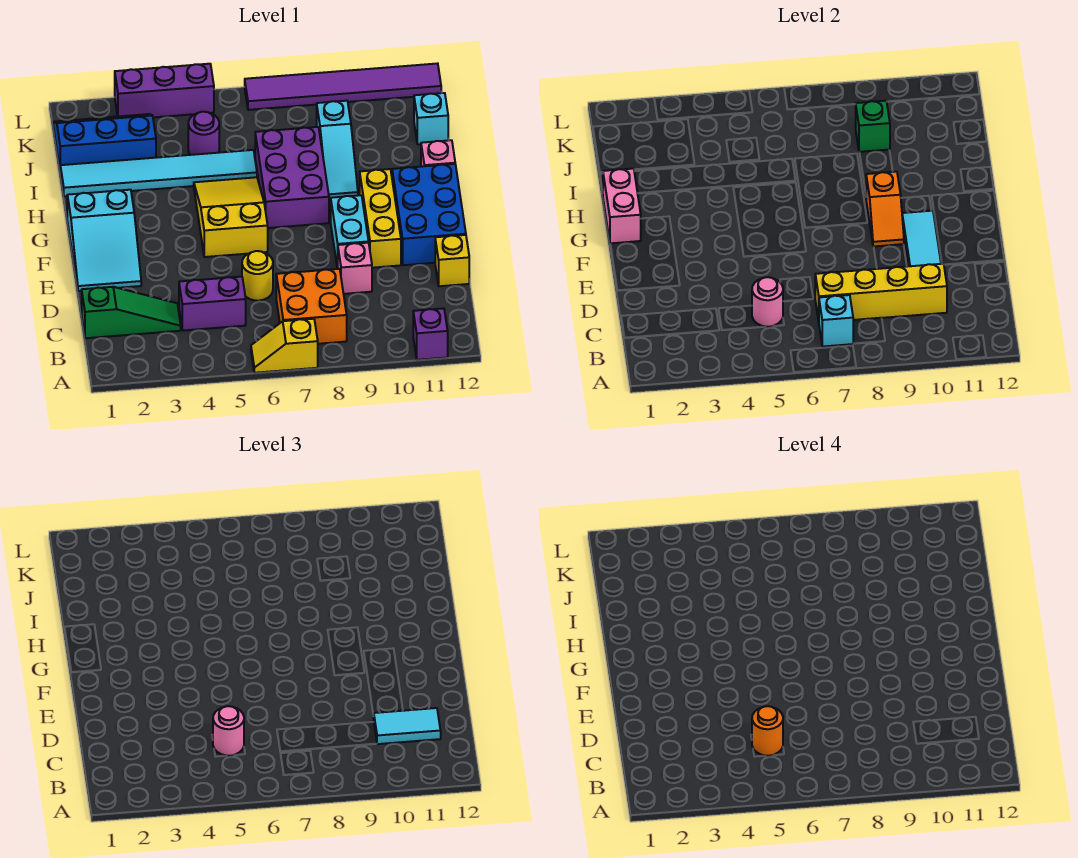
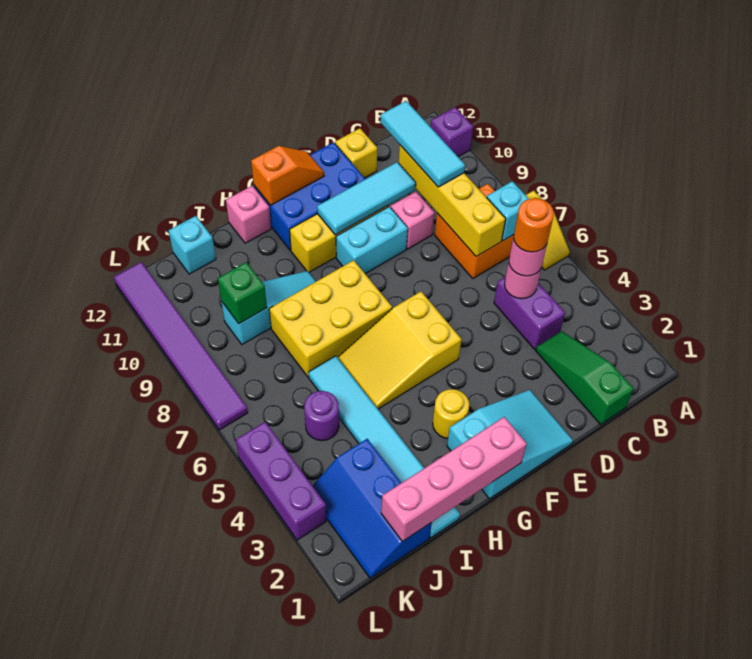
cyan tile C10:C11 level 3 -> cyan tile C9:C11 level 3
yellow round brick D6 level 1 -> yellow round brick G3 level 1
orange slope F9:G9 level 2 top G -> orange slope F12:G12 level 2 top G
pink brick G1:H1 level 2 -> pink brick G1:J1 level 2
purple brick G7:I8 level 1 -> yellow brick G7:I8 level 1

